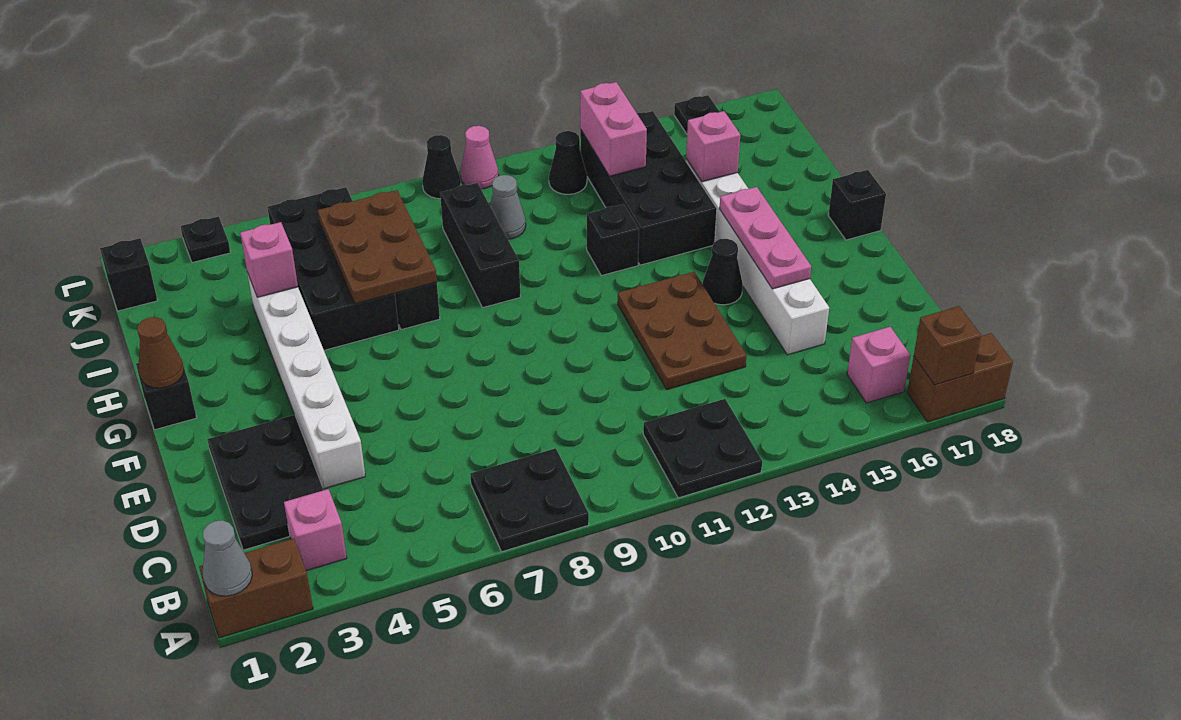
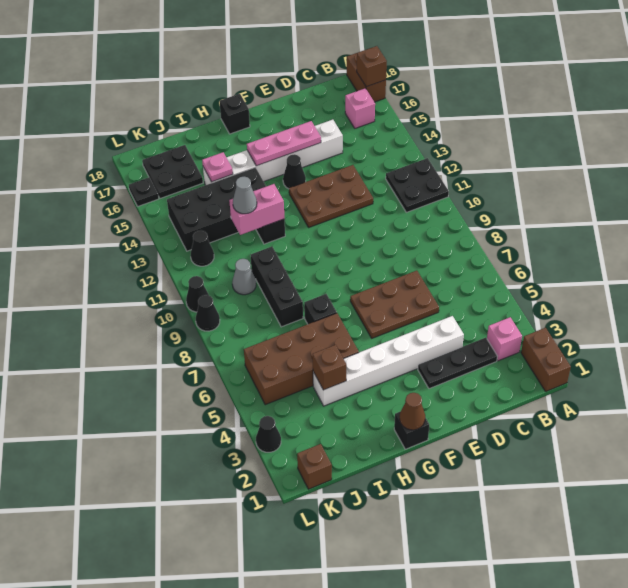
grey cone A1 level 2 -> grey cone I12 level 3
black plate A7:B8 level 1 -> black plate J16:K17 level 1
black plate C2:E3 level 1 -> black plate C3:E3 level 1
black brick H5:K6 level 1 -> brown brick H5:K6 level 1
brown plate H6:J7 level 2 -> brown plate D6:F7 level 1
black brick H9:J9 level 1 -> black brick I8:I10 level 1
pink brick I4 level 2 -> brown brick I4 level 2
pink brick I15 level 2 -> pink plate I15 level 2
pink brick J13:K13 level 2 -> pink brick H12:I12 level 2
black brick K1 level 1 -> brown brick K1 level 1
black plate L3 level 1 -> black cone L3 level 1
pink cone L10 level 1 -> black cone L10 level 1

